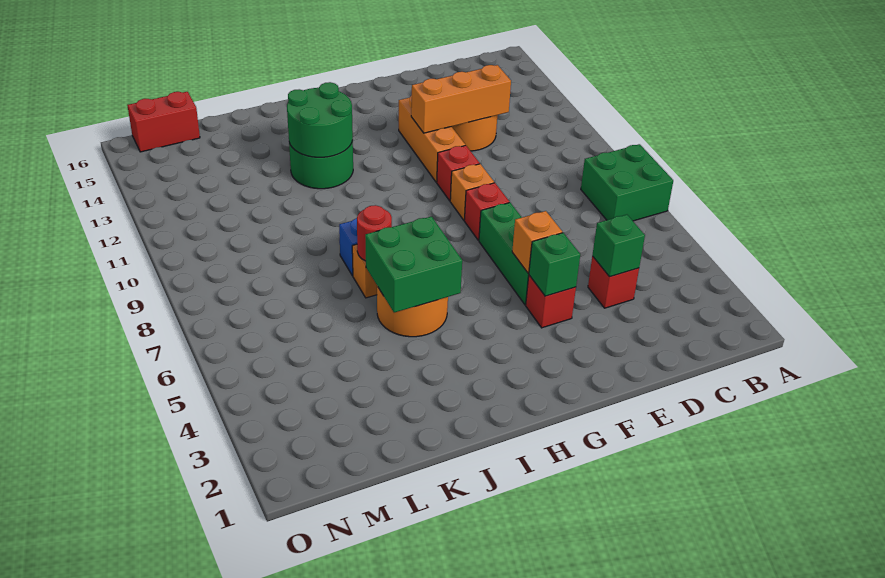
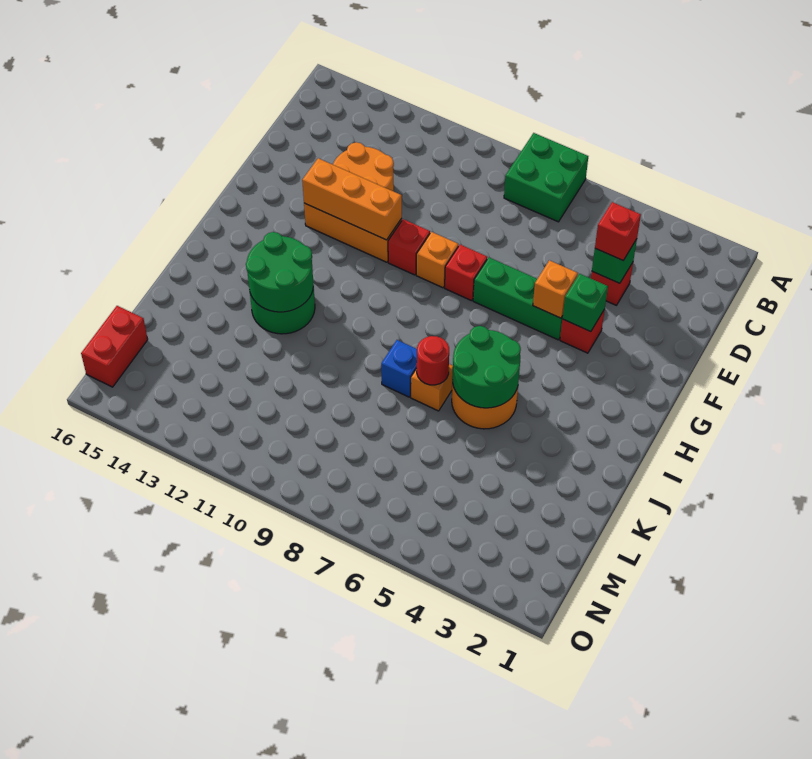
none -> red brick D4 level 3
orange brick D12:F12 level 2 -> orange brick F11:F13 level 2
green brick I5:J6 level 2 -> green round brick I5:J6 level 2

